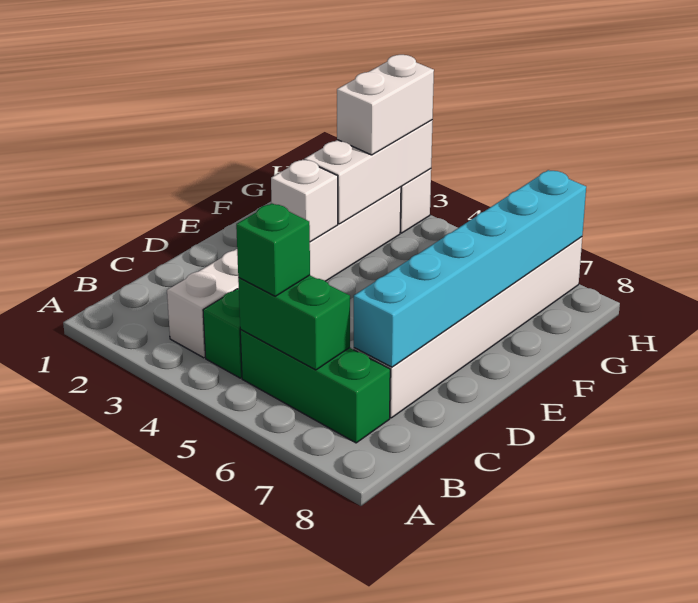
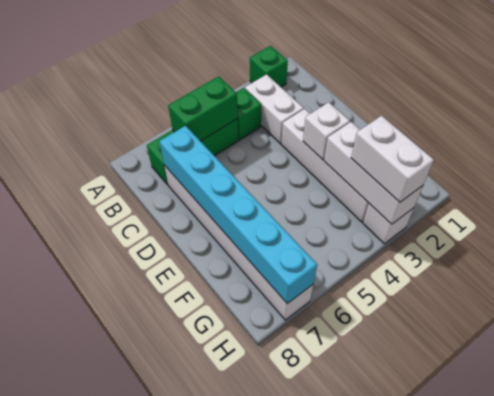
green brick B5 level 3 -> green brick A2 level 1

